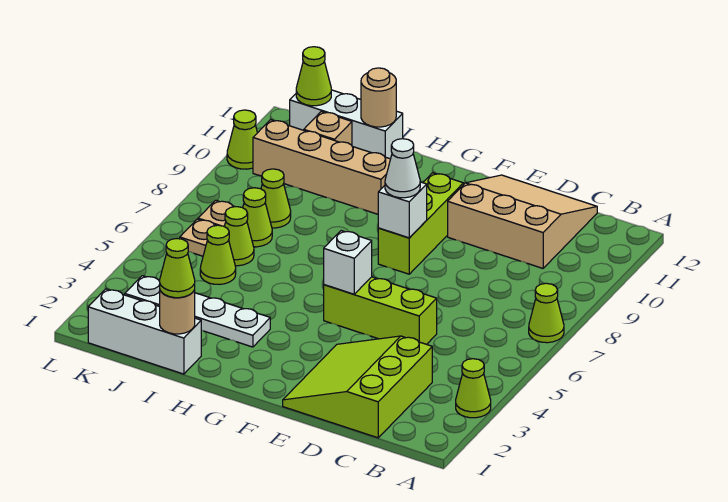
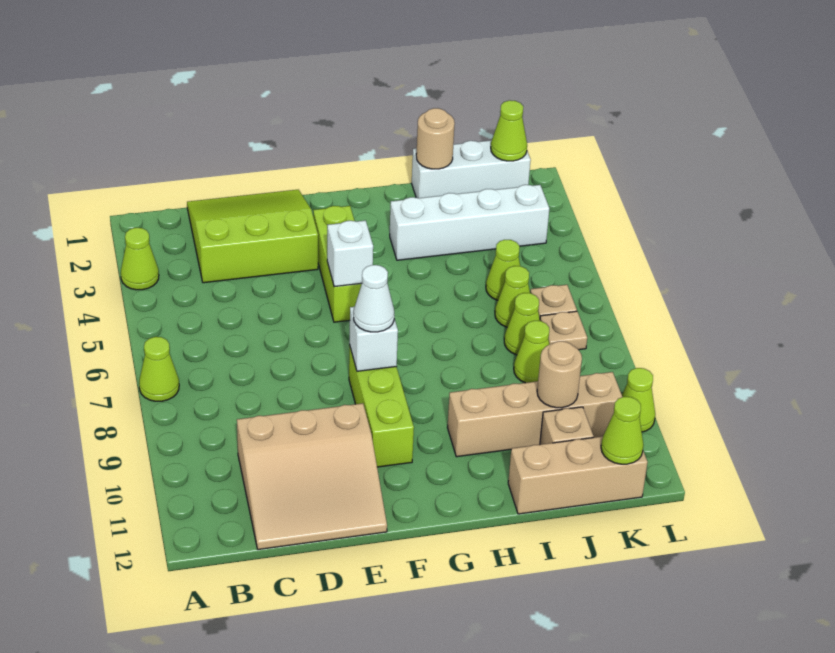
lime slope C1:E3 level 1 top C -> lime slope C1:E3 level 1 top 3
lime brick D5:F5 level 1 -> lime brick F3:F5 level 1
white plate H3:K3 level 1 -> white brick H3:K3 level 1
lime cone I1 level 3 -> lime cone K1 level 2
white brick I12:K12 level 1 -> tan brick I12:K12 level 1
tan round brick I12 level 2 -> tan round brick J10 level 2

